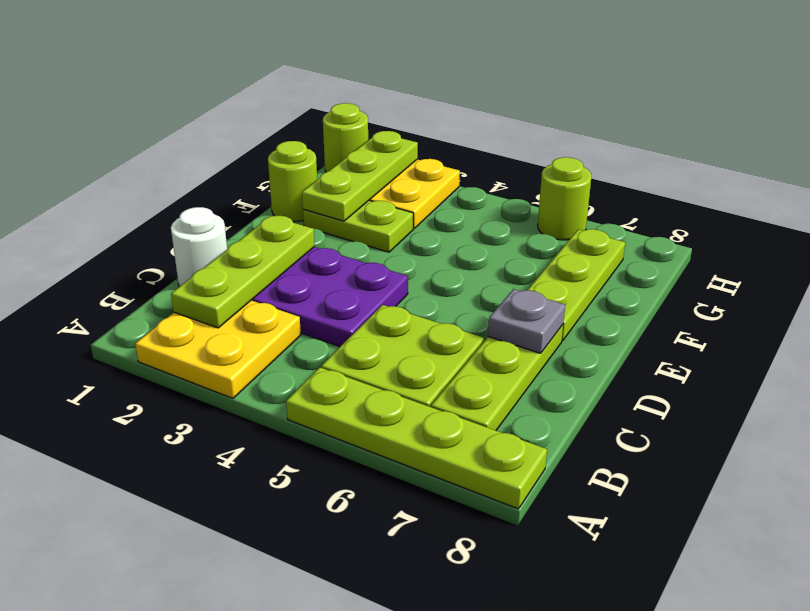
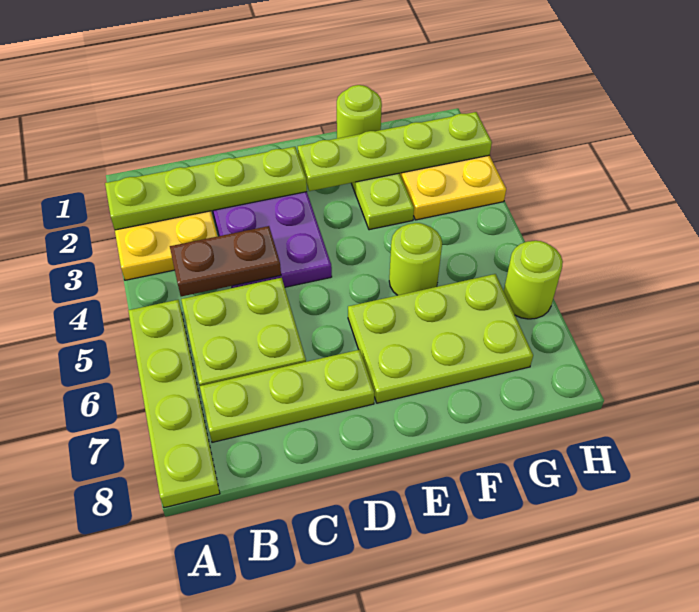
lime plate B2:D2 level 2 -> lime plate A2:D2 level 2
none -> brown plate B4:C4 level 2
white round brick C1 level 1 -> none
grey plate D7 level 2 -> none
lime plate E7:G7 level 1 -> lime plate E6:G7 level 1
lime plate F2:H2 level 2 -> lime plate E2:H2 level 2
lime round brick H1 level 1 -> lime round brick F5 level 1

